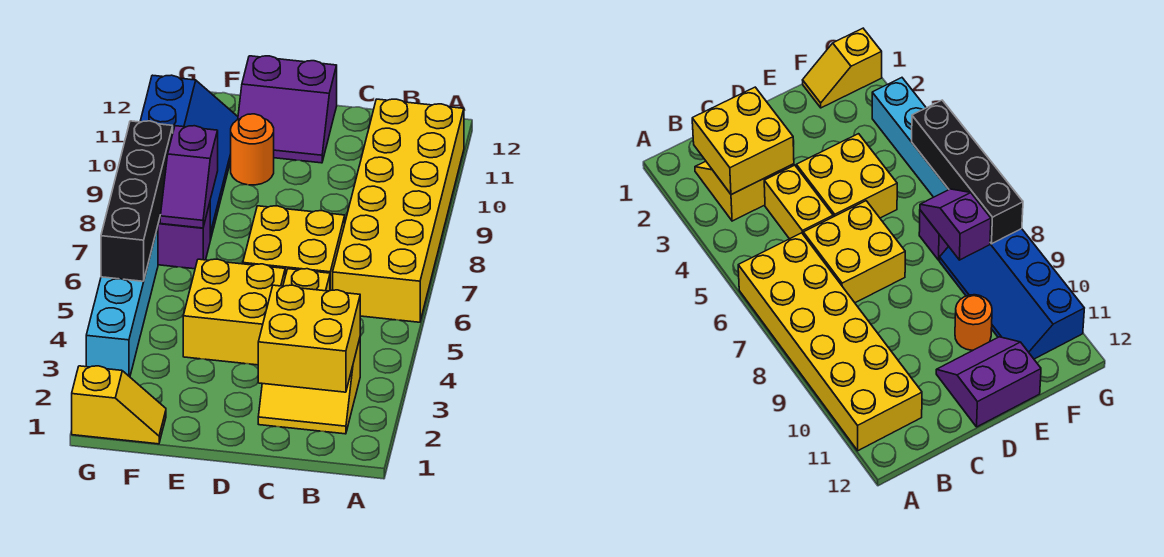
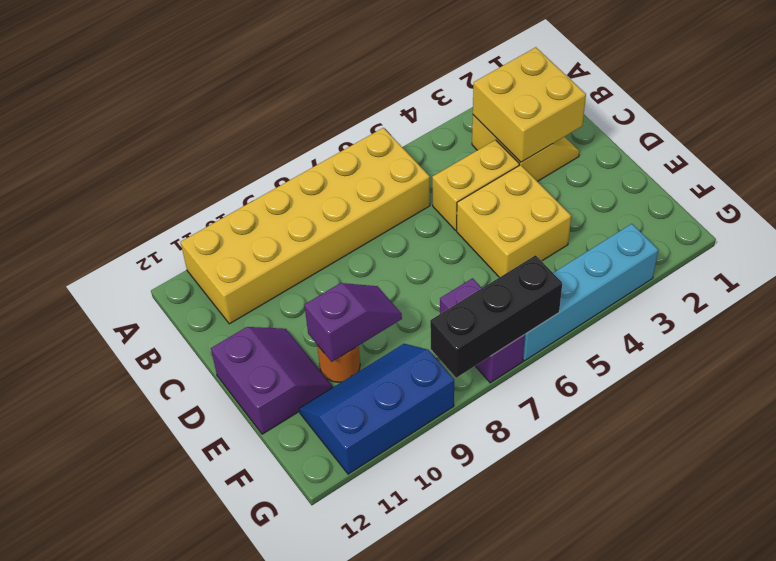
yellow brick C6:D7 level 1 -> none
yellow slope F1:G1 level 1 top G -> none
purple slope F7:F8 level 2 top 8 -> purple slope E9:E10 level 2 top 10
blue slope F8:G11 level 1 top G -> blue slope F9:G11 level 1 top G
black brick G5:G8 level 2 -> black brick G6:G8 level 2

